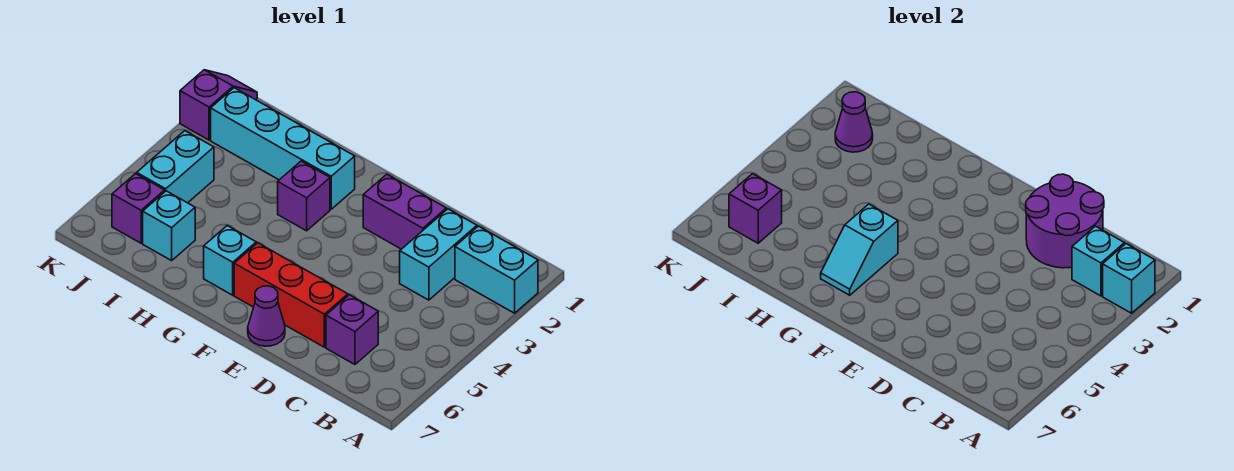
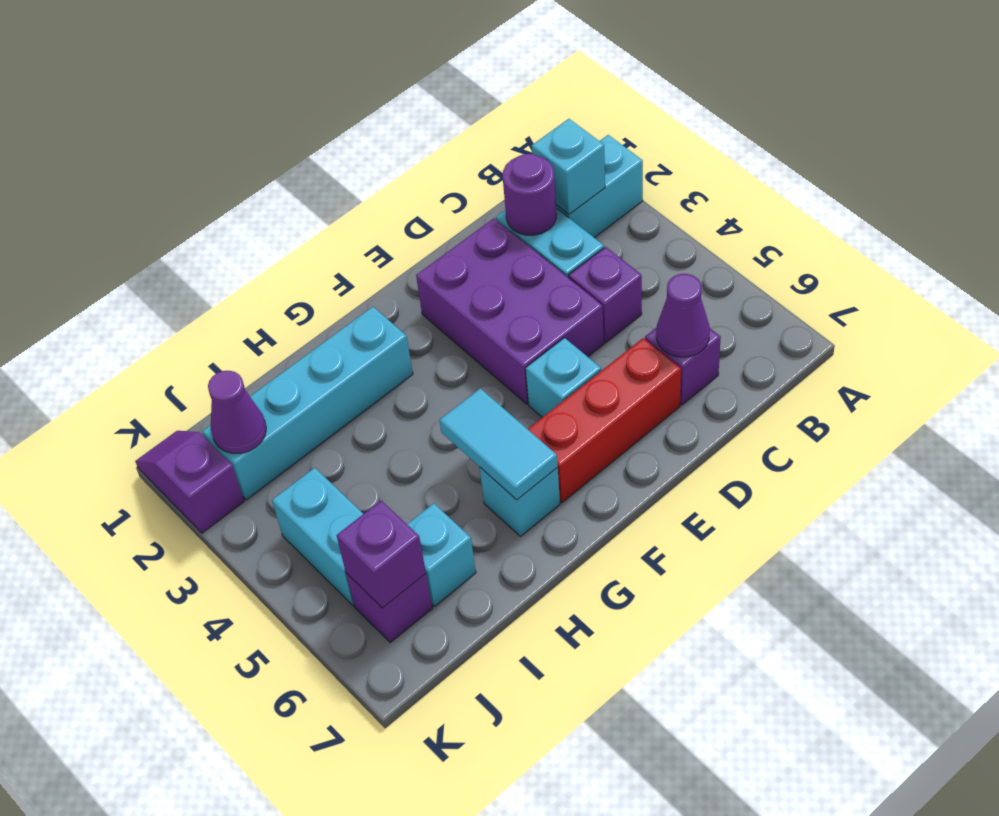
cyan brick A2 level 2 -> cyan brick E5 level 1
purple round brick C1:D2 level 2 -> purple round brick C2 level 2
purple brick D2:E2 level 1 -> purple brick D2:E4 level 1
purple cone E7 level 1 -> purple cone C6 level 2
purple brick G3 level 1 -> purple brick C4 level 1
cyan slope G5:G6 level 2 top 5 -> cyan tile G5:G6 level 2

